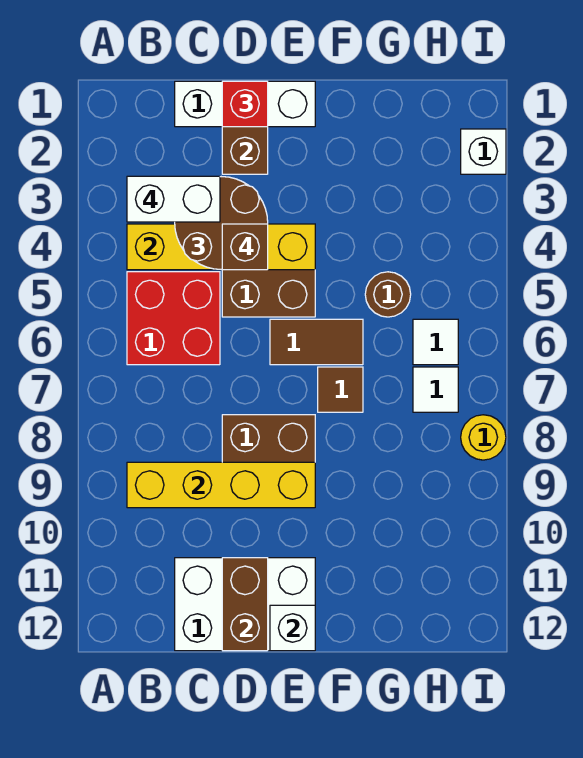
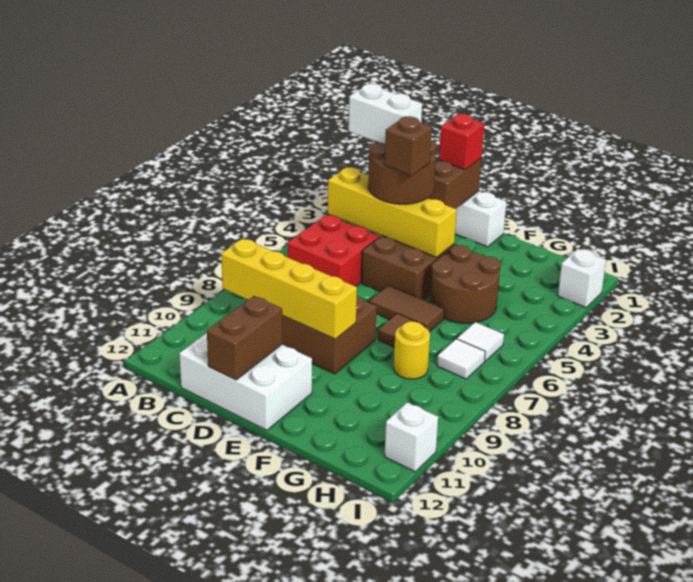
white brick E12 level 2 -> white brick I11 level 1
brown round brick G5 level 1 -> brown round brick F4:G5 level 1
yellow round brick I8 level 1 -> yellow round brick G8 level 1

